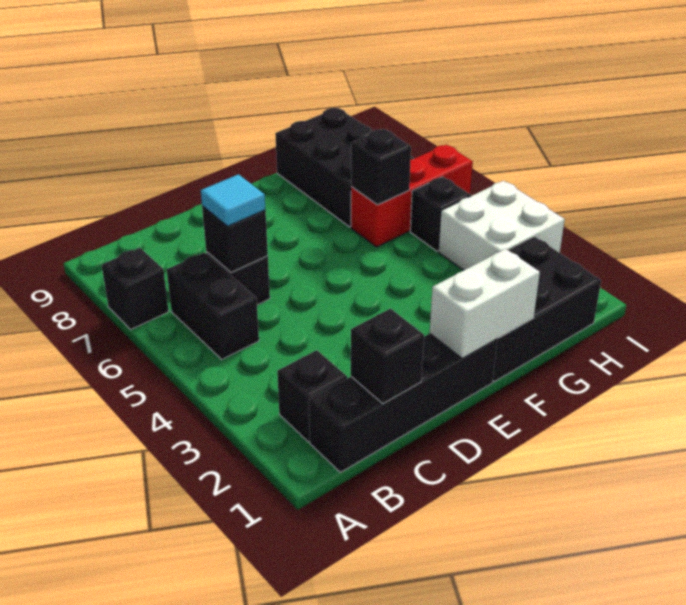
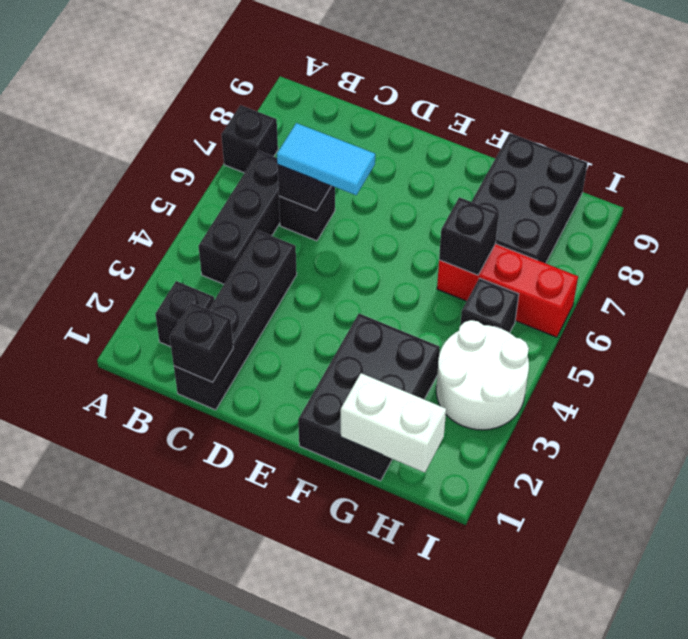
black brick B1:E1 level 1 -> black brick C1:C4 level 1
black brick B5:B6 level 1 -> black brick B4:B6 level 1
cyan tile C6 level 3 -> cyan tile C6:D6 level 3
white brick E1:F1 level 2 -> white brick G1:H1 level 2
black brick F1:H2 level 1 -> black brick F1:G3 level 1
white brick H3:I4 level 1 -> white round brick H3:I4 level 1

